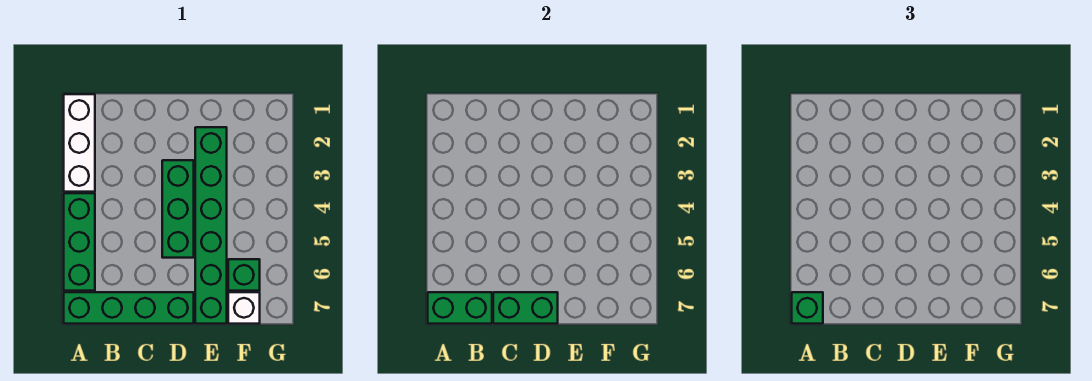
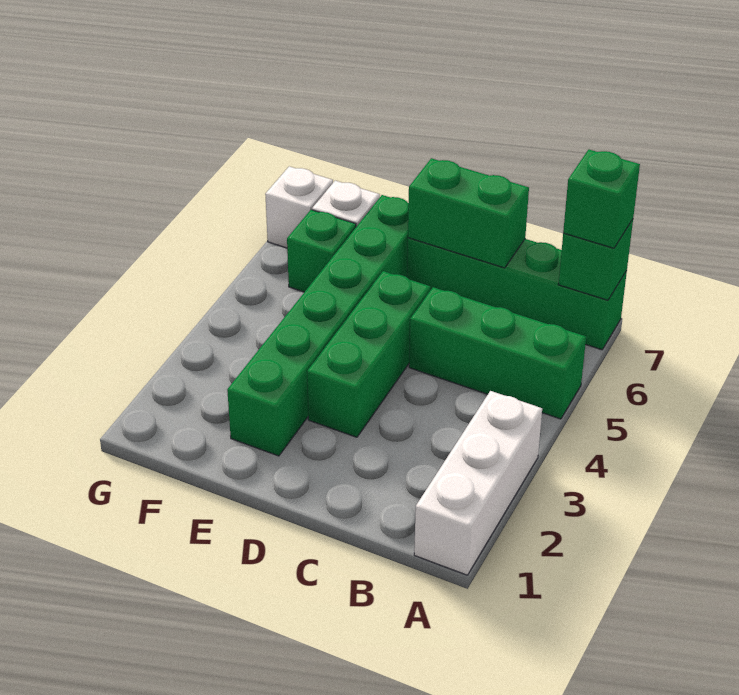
green brick A4:A6 level 1 -> green brick A5:C5 level 1
green brick A7:B7 level 2 -> green brick A7 level 2
none -> white brick G7 level 1

